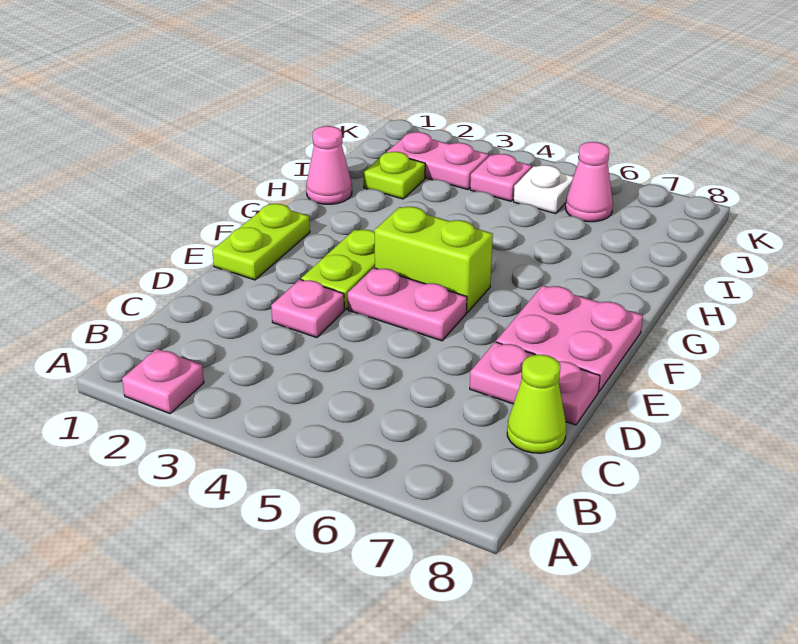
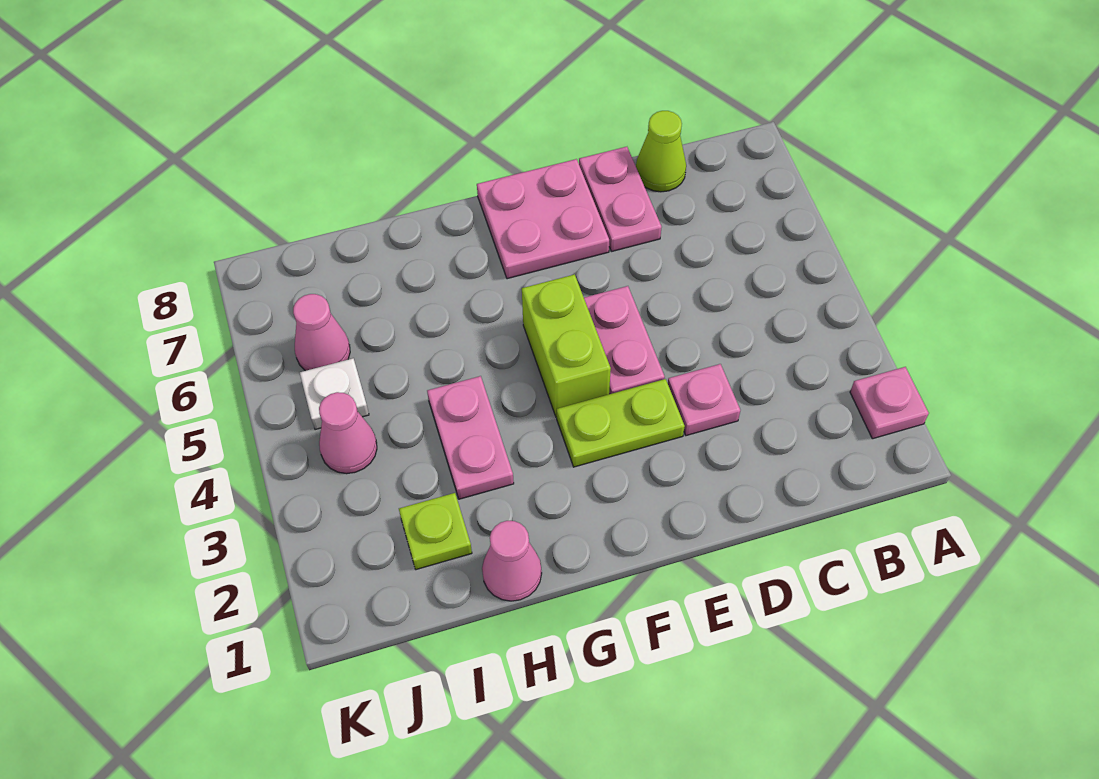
lime plate E1:F1 level 1 -> none
pink plate J2:J3 level 1 -> pink plate H3:H4 level 1
pink plate J4 level 1 -> pink cone J4 level 1

